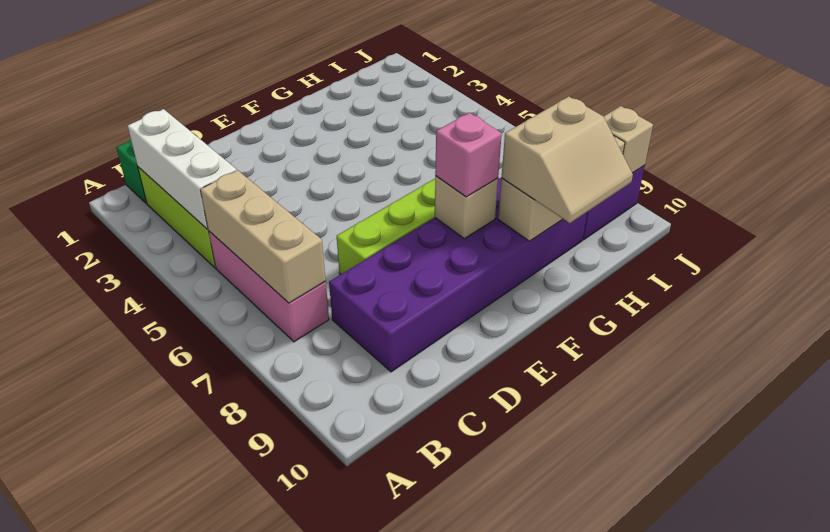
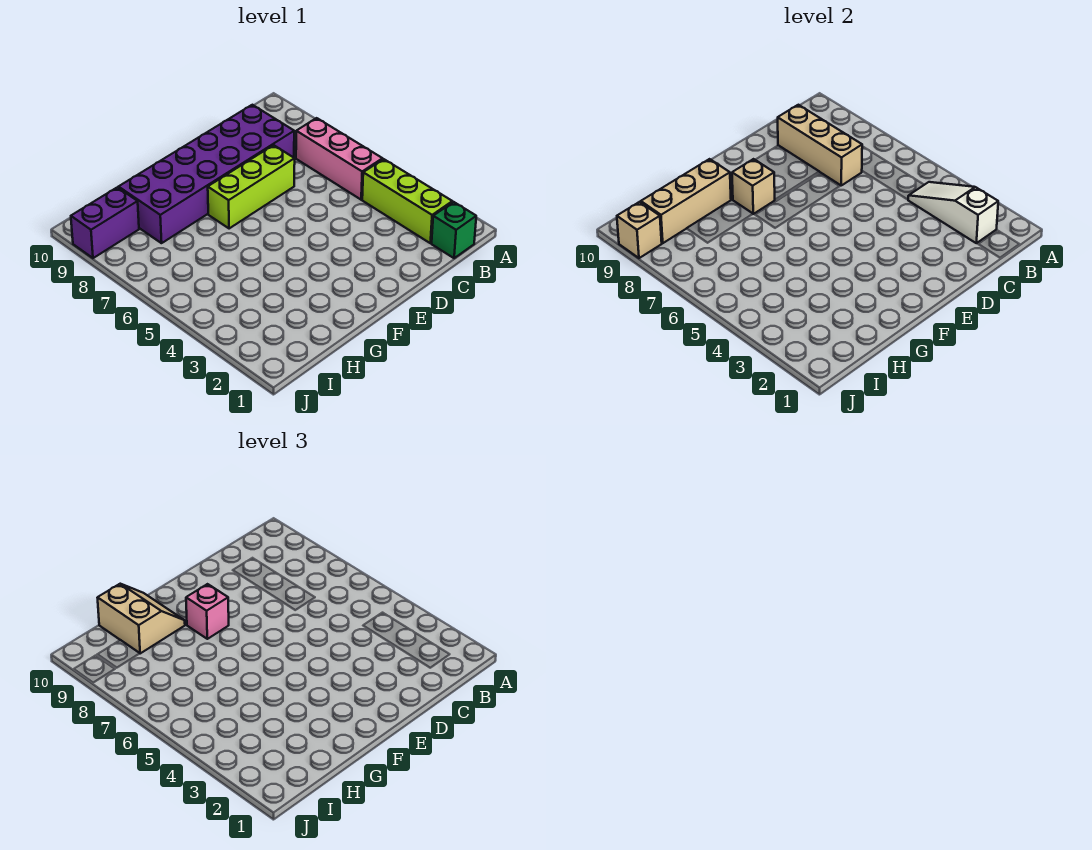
white brick B2:B4 level 2 -> white slope B2:B4 level 2 top 2
tan brick B5:B7 level 2 -> tan brick C7:C9 level 2
tan slope G9:H10 level 3 top 9 -> tan slope G9:H10 level 3 top H

